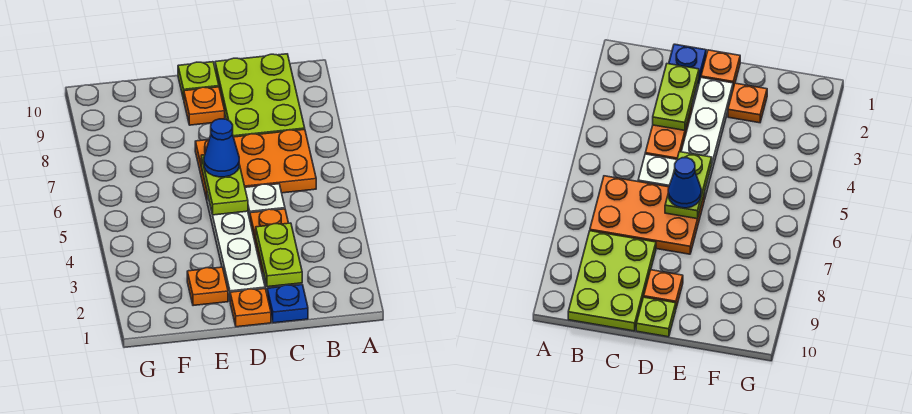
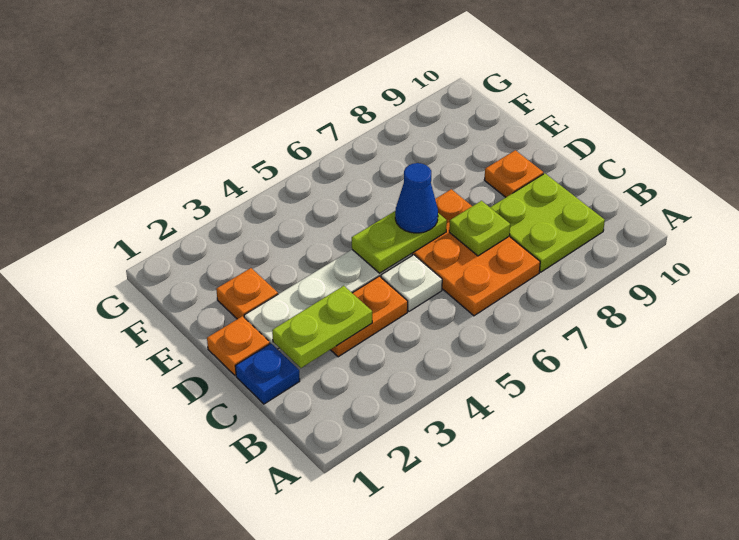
lime plate B8:C10 level 1 -> lime plate B8:C9 level 1
lime plate D10 level 1 -> lime plate C7 level 2

